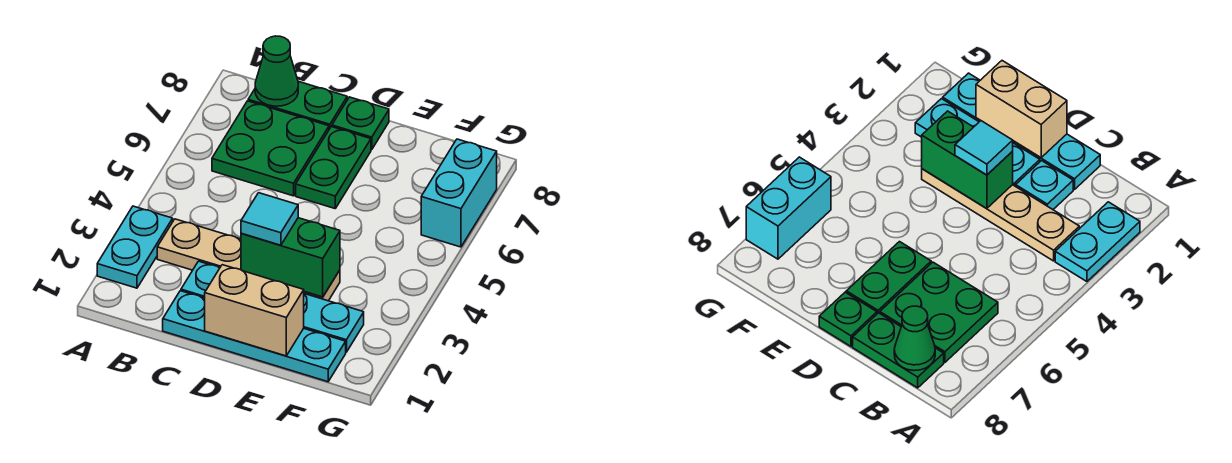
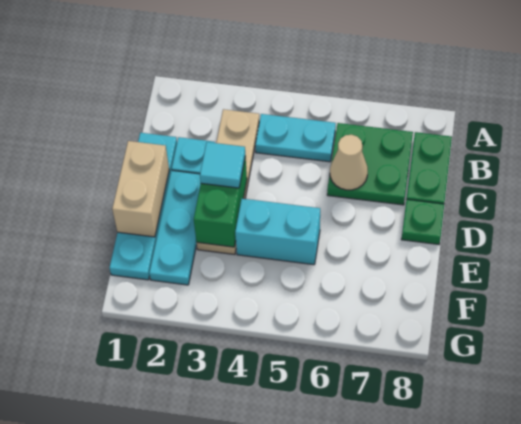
cyan plate A2:A3 level 1 -> cyan plate B4:B5 level 1
green cone B8 level 2 -> none
none -> tan cone C6 level 2
green plate D6:D7 level 1 -> none
cyan brick G6:G7 level 1 -> cyan brick E4:E5 level 1

